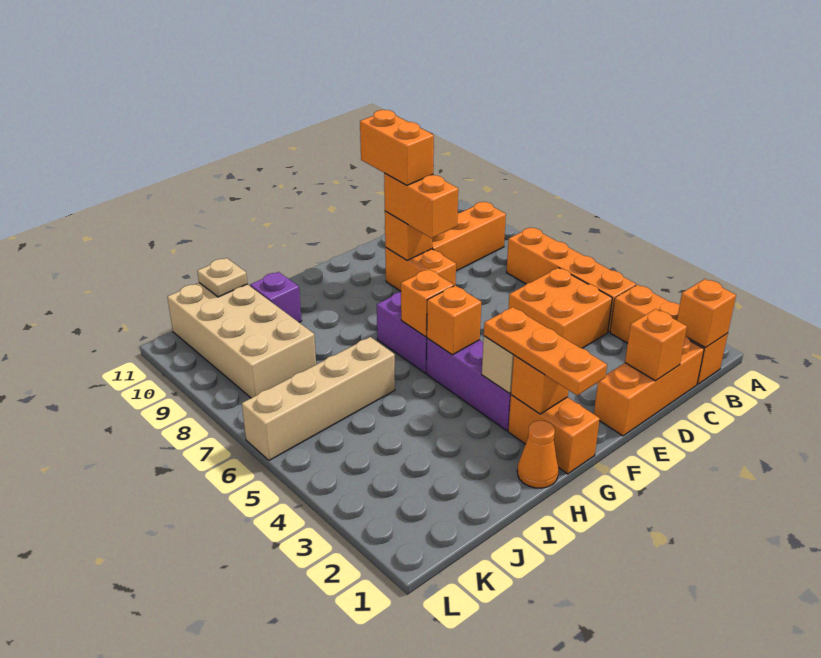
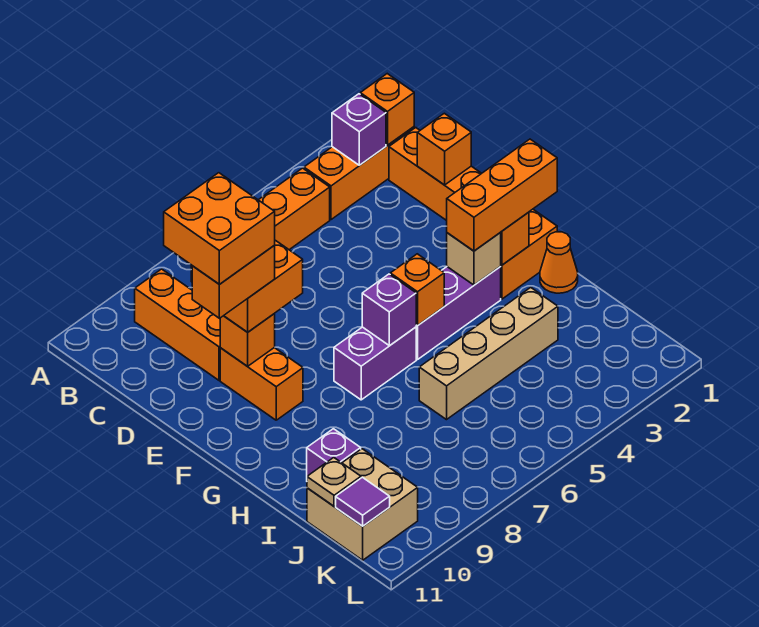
none -> purple brick B2 level 2
orange brick C4:D5 level 1 -> orange brick D9:E10 level 5
orange brick E8:E9 level 1 -> orange brick E9:F9 level 1
orange plate G1:G3 level 3 -> orange brick G1:G3 level 3
orange brick G6 level 2 -> purple brick G6 level 2
tan brick I6:L6 level 1 -> tan brick I3:I6 level 1
tan brick J8:K11 level 1 -> tan brick J10:K11 level 1
none -> purple tile K11 level 2

